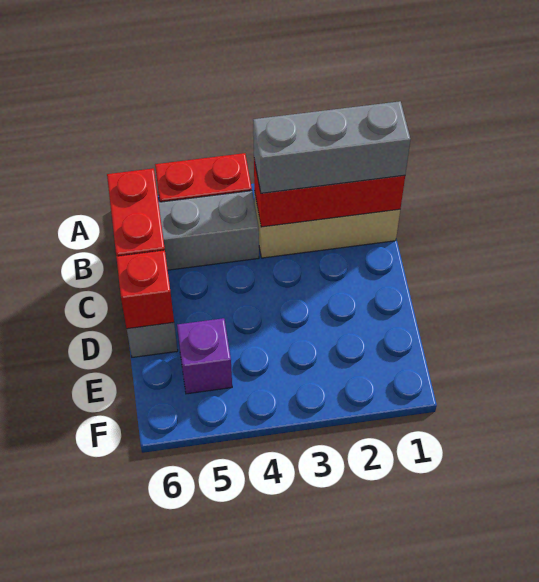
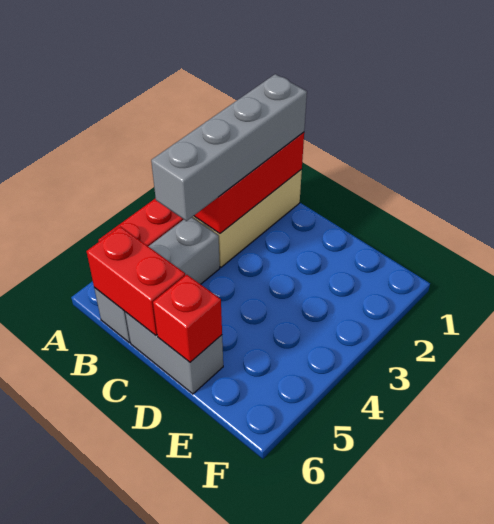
grey brick B1:B3 level 3 -> grey brick B1:B4 level 3
purple brick E5 level 1 -> none

